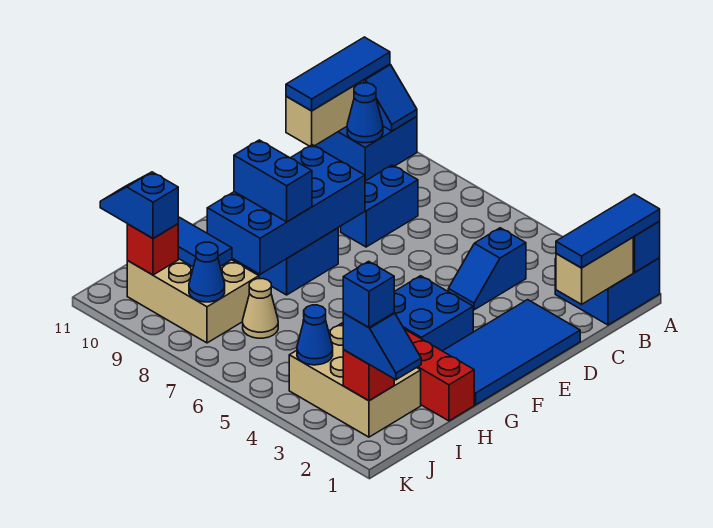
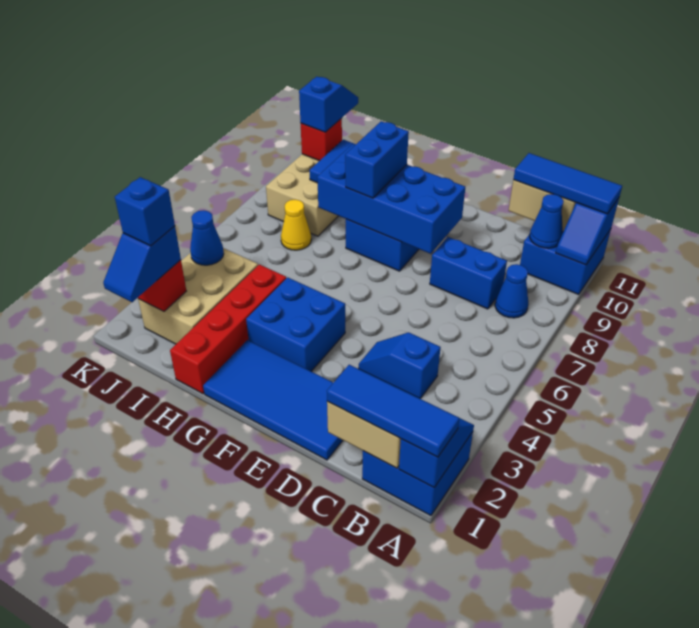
tan cone I7 level 1 -> yellow cone I7 level 1
blue cone J8 level 2 -> blue cone B8 level 1

